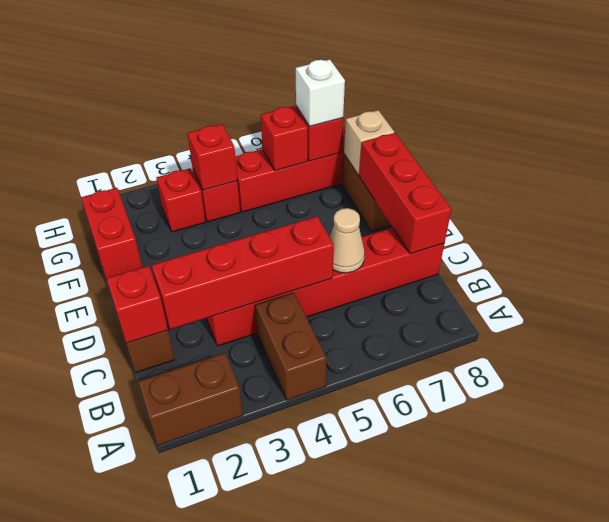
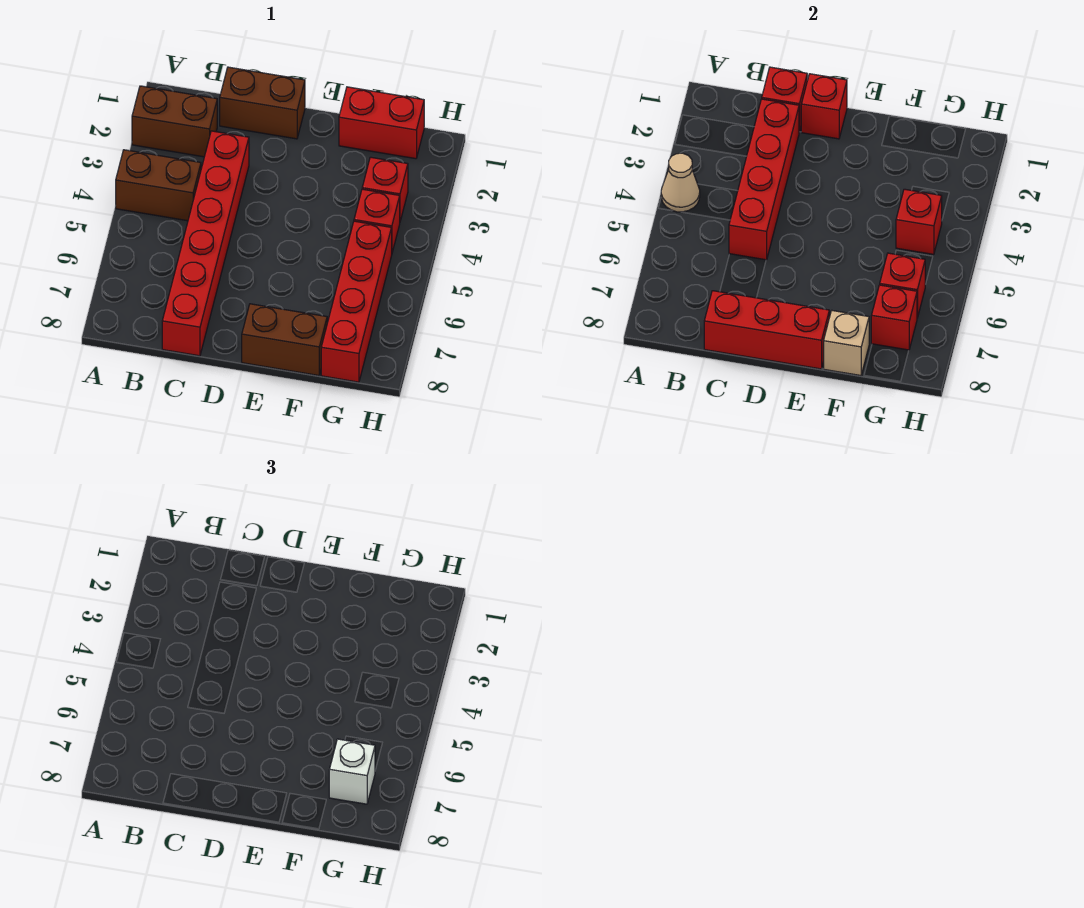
brown brick A1:A2 level 1 -> brown brick A2:B2 level 1
tan cone C6 level 2 -> tan cone A4 level 2
none -> red brick D1 level 2

